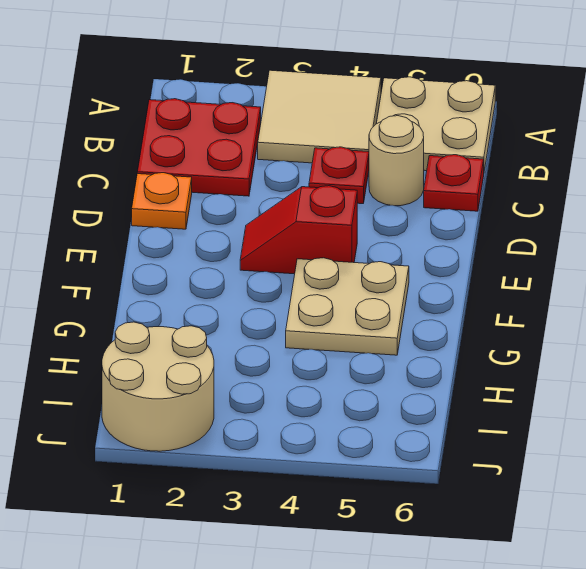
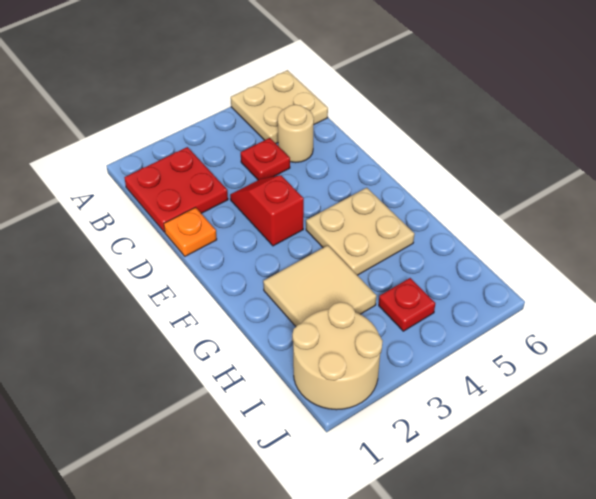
tan tile A3:B4 level 1 -> tan tile G2:H3 level 1
red plate C6 level 1 -> red plate I4 level 1
red slope E3:E4 level 1 top 4 -> red slope D3:E3 level 1 top E

